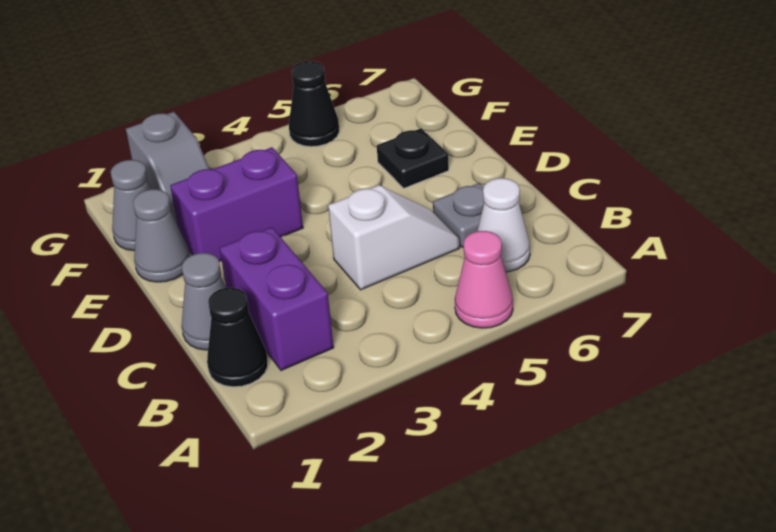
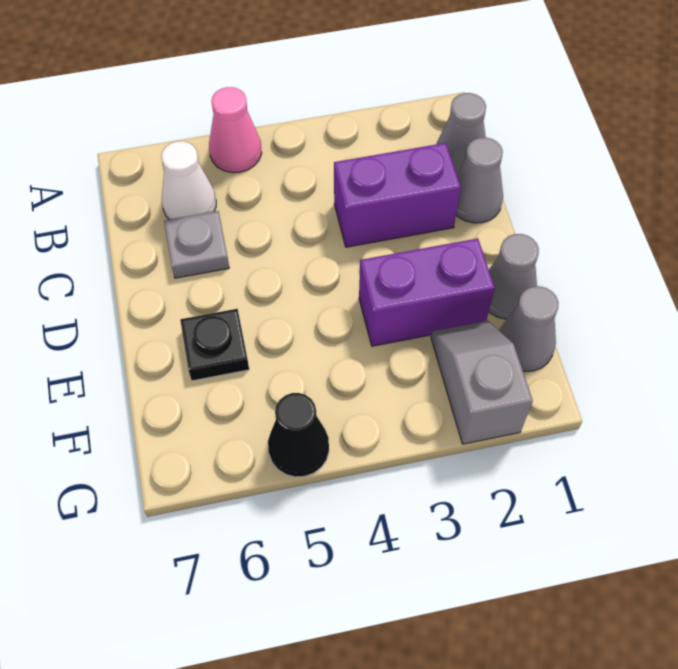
black cone B1 level 1 -> grey cone B1 level 1
purple brick B2:C2 level 1 -> purple brick C2:C3 level 1
white slope C4:C5 level 1 top 4 -> none

